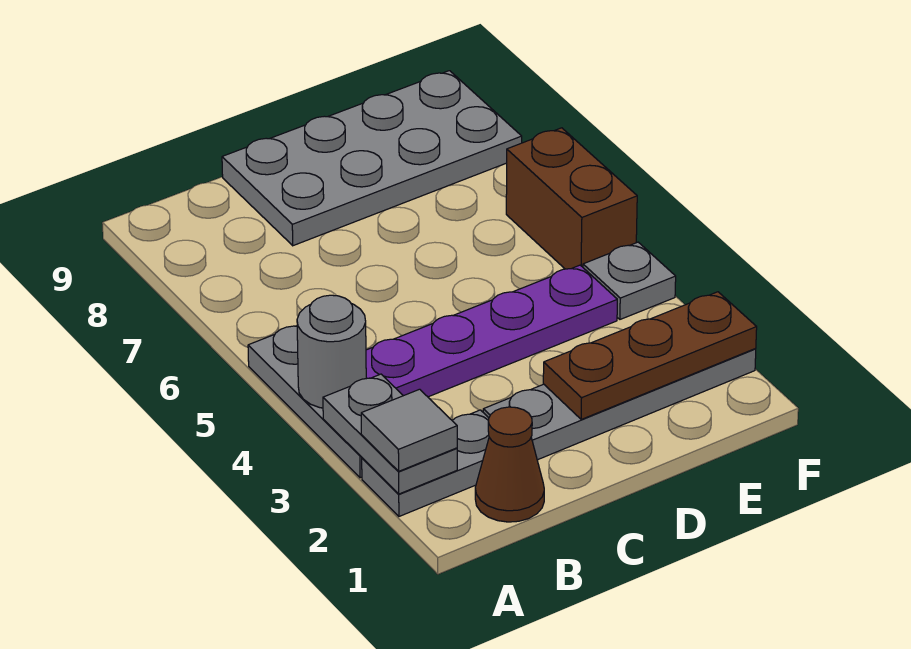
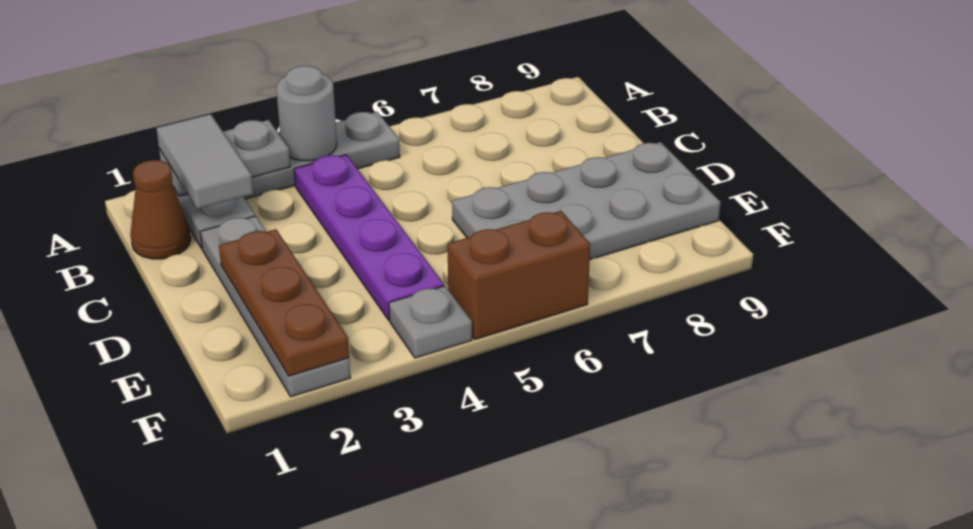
grey tile A2 level 3 -> grey tile A2:B2 level 3
grey plate C8:F9 level 1 -> grey plate D6:E9 level 1

